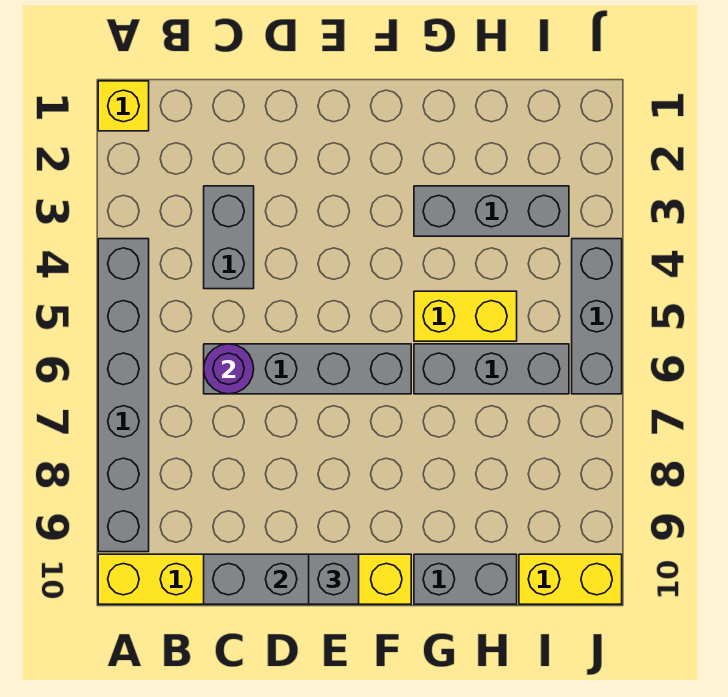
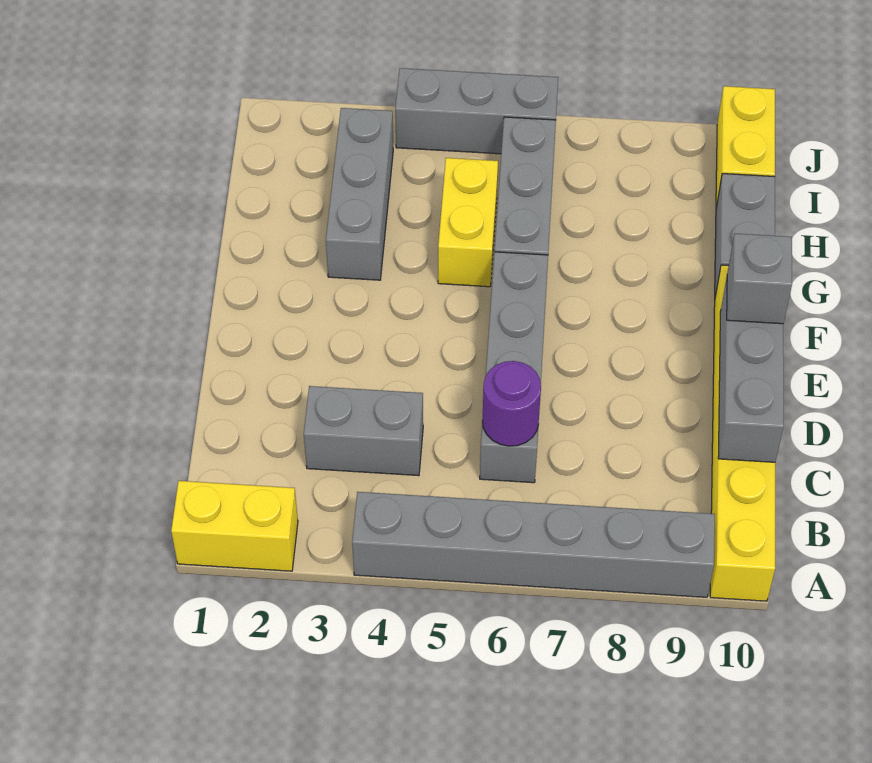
yellow brick A1 level 1 -> yellow brick A1:A2 level 1

